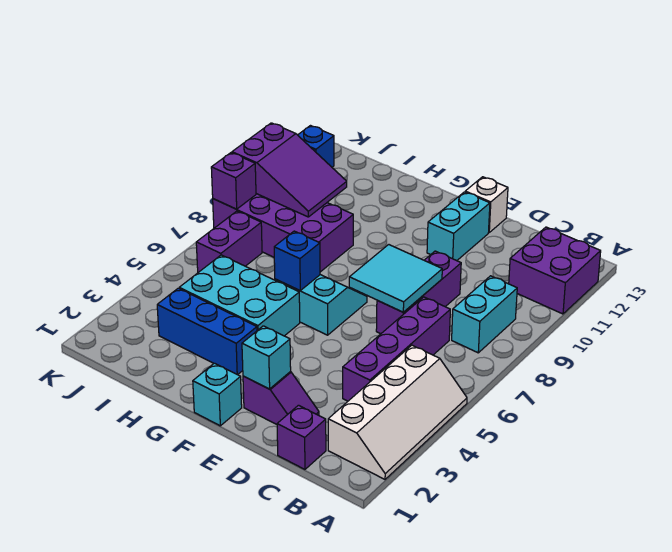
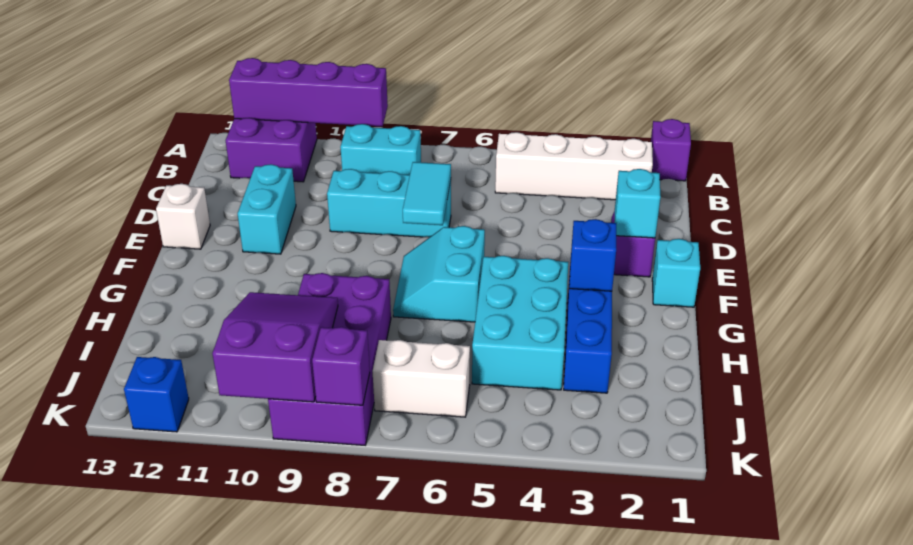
purple brick C1 level 1 -> purple brick A1 level 1
purple brick C4:C7 level 1 -> purple brick A9:A12 level 2
purple brick D7:D9 level 1 -> cyan brick D7:D9 level 1
cyan tile D7:E8 level 2 -> cyan tile D7:E7 level 2
cyan brick E11:E12 level 1 -> cyan brick D11:E11 level 1
blue brick G6 level 2 -> blue brick G3 level 2
purple brick J6:J7 level 1 -> white brick J6:J7 level 1

